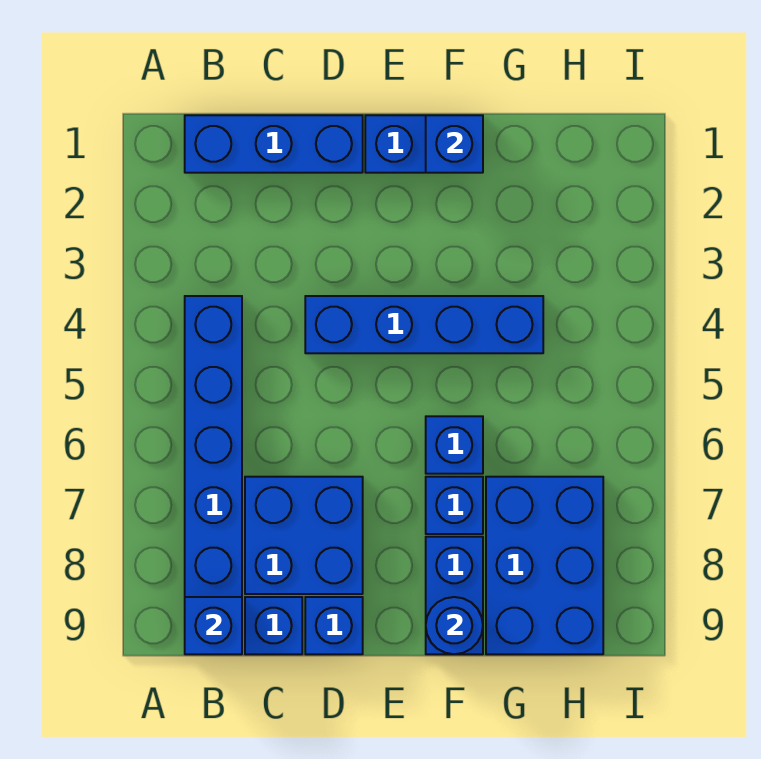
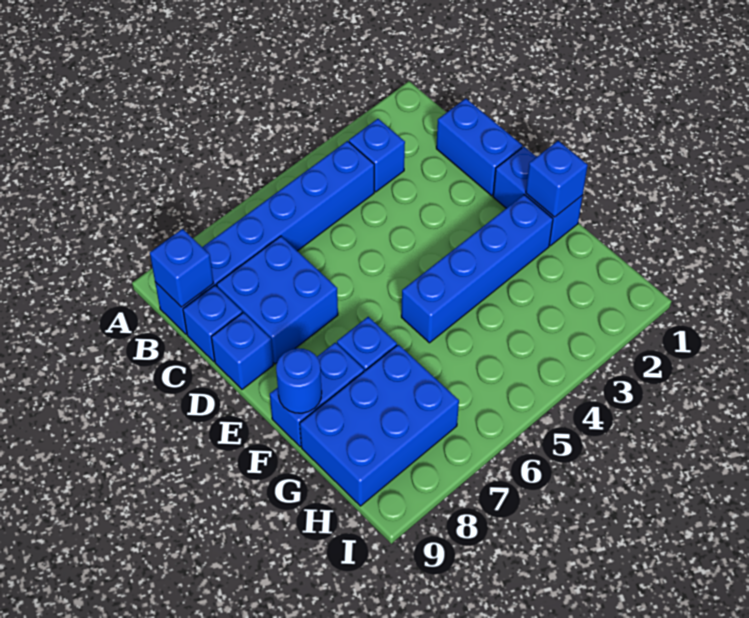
blue brick B1:D1 level 1 -> blue brick C1:D1 level 1
blue brick D4:G4 level 1 -> blue brick F2:F5 level 1
blue brick F6 level 1 -> blue brick B3 level 1

